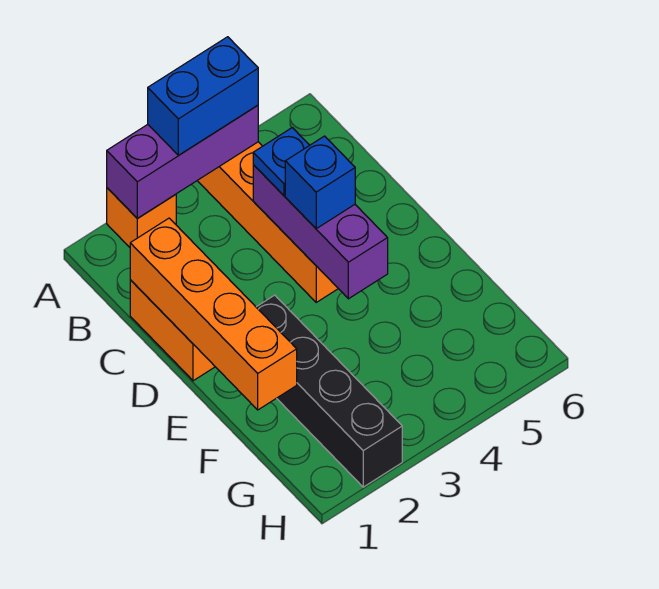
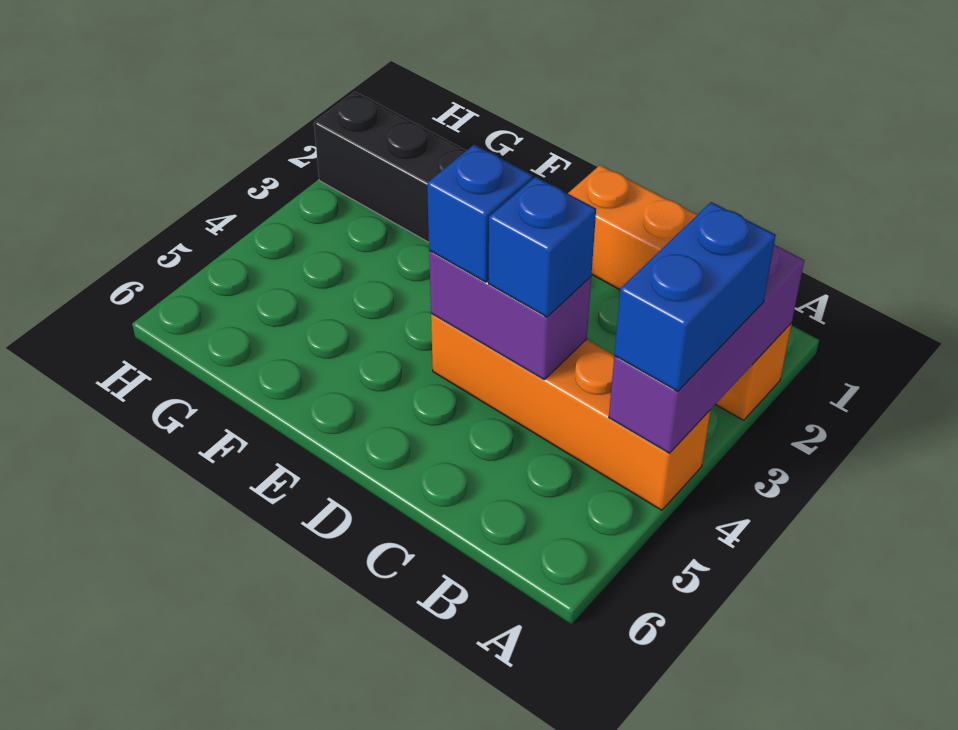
orange brick C1:F1 level 2 -> none
purple brick C4:E4 level 2 -> purple brick C4:D4 level 2
blue plate C4 level 3 -> blue brick C4 level 3

